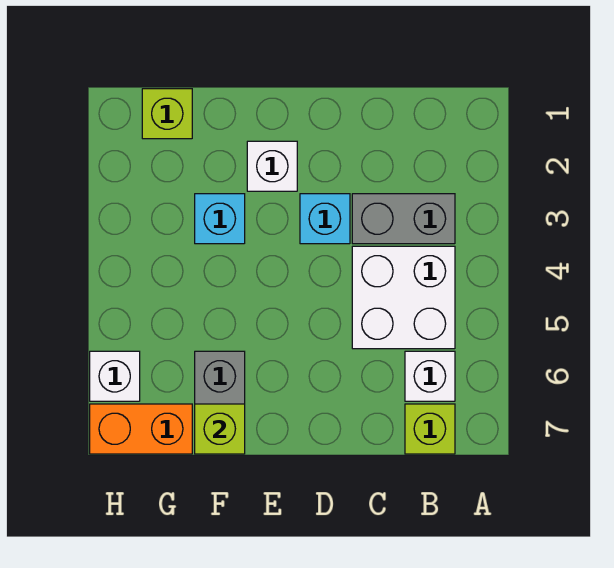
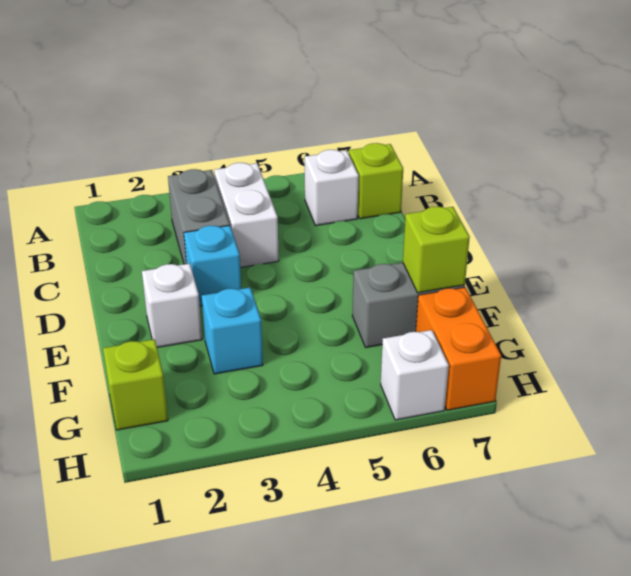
white brick B4:C5 level 1 -> white brick B4:C4 level 1

